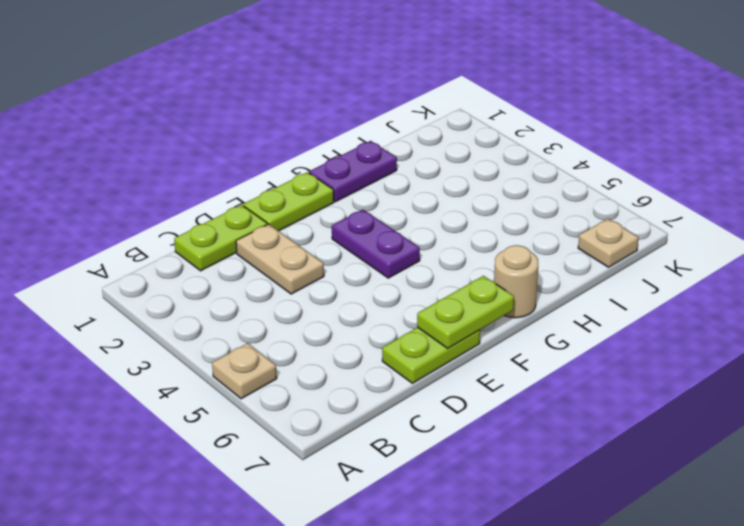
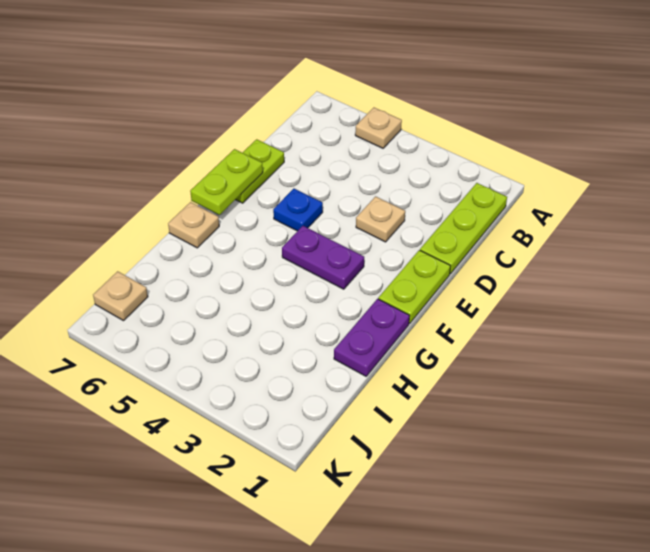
lime plate C1:D1 level 1 -> lime plate B1:D1 level 1
tan plate D2:D3 level 1 -> tan plate D3 level 1
none -> blue plate E5 level 1
tan round brick G7 level 1 -> tan plate G7 level 1

